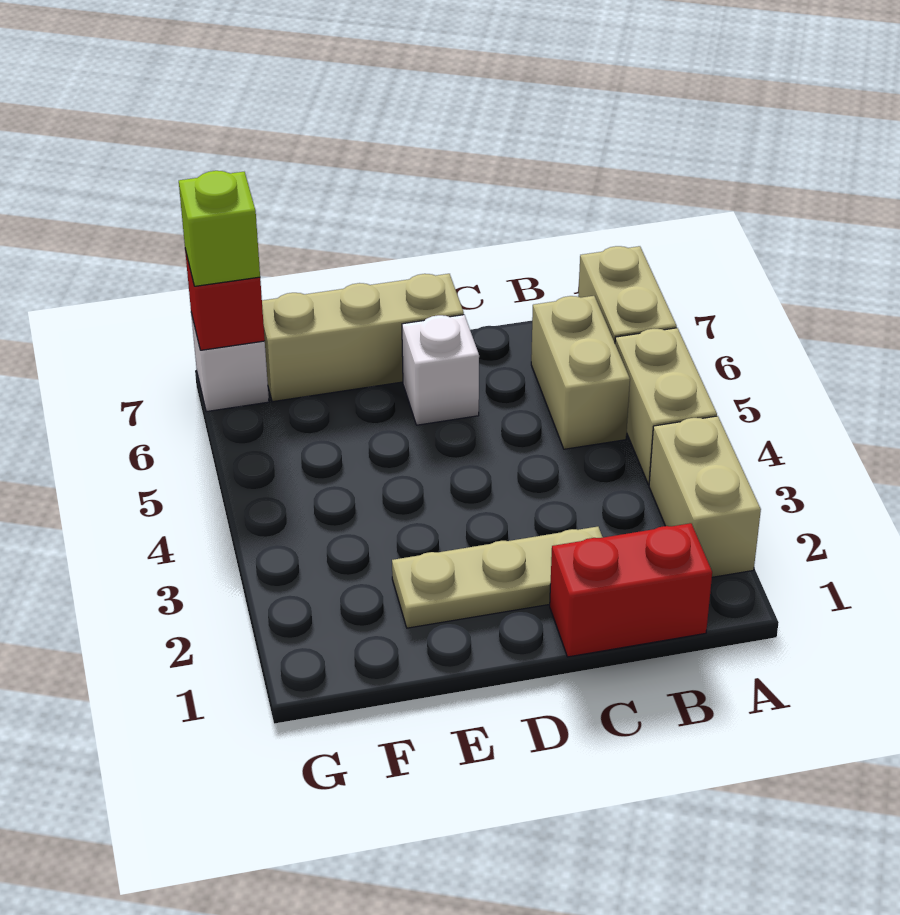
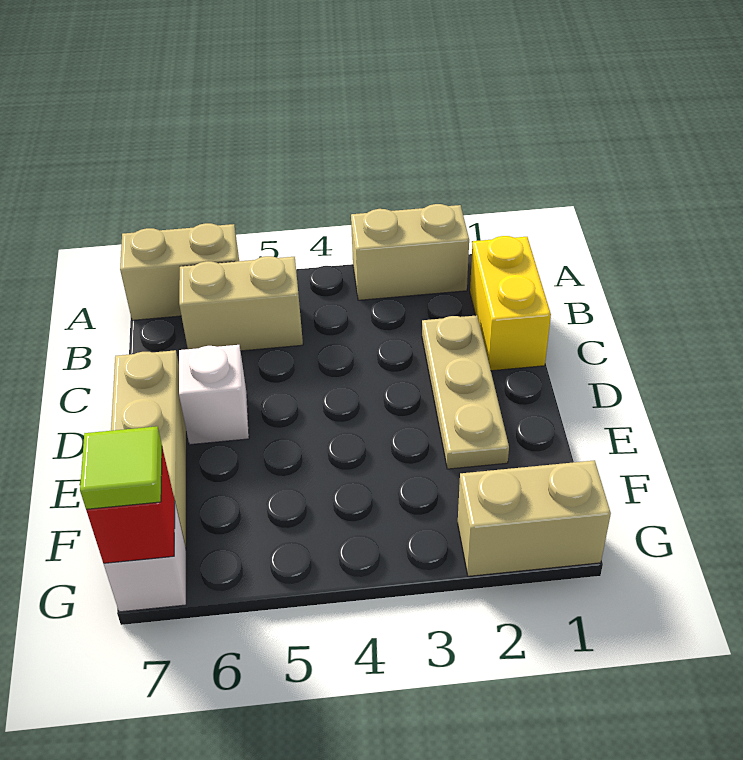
tan brick A4:A5 level 1 -> tan brick G1:G2 level 1
red brick B1:C1 level 1 -> yellow brick B1:C1 level 1
lime brick G7 level 3 -> lime tile G7 level 3

